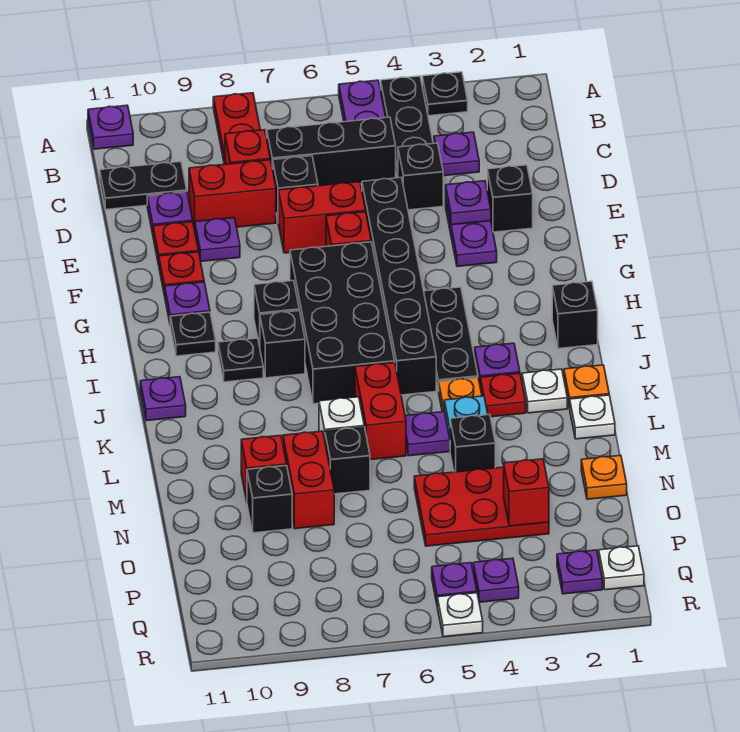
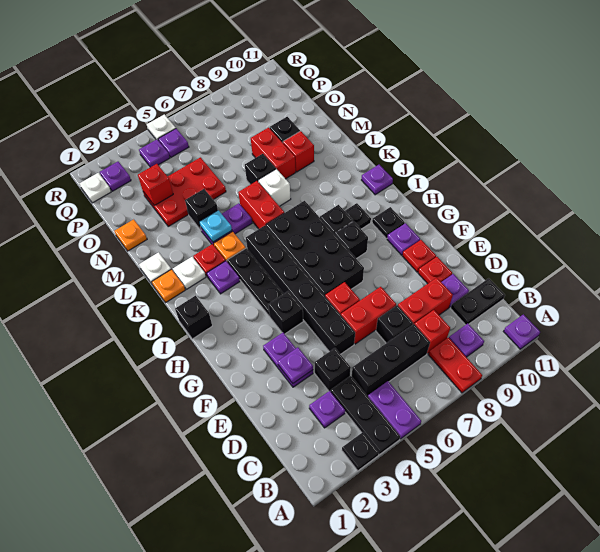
black brick E2 level 1 -> black brick G4 level 1
purple plate E9 level 1 -> purple plate B9 level 1

